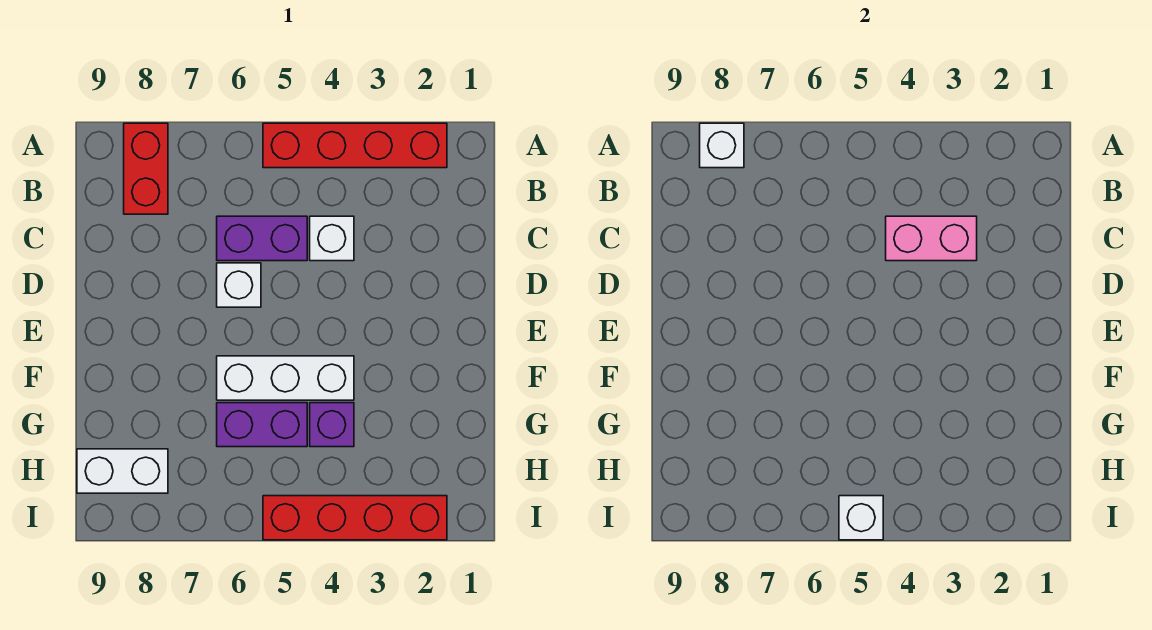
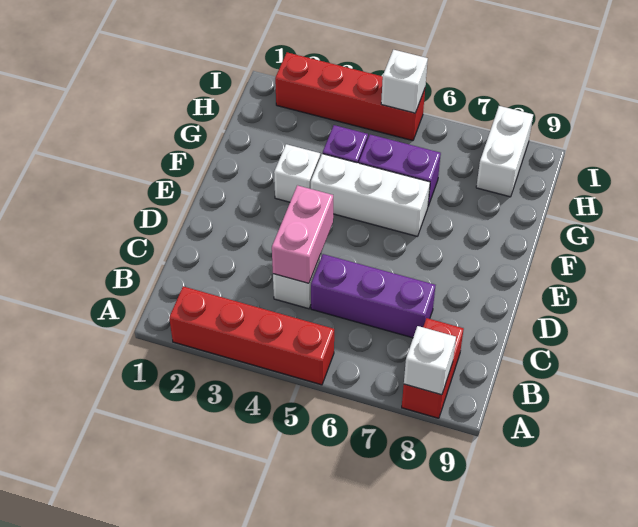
pink brick C3:C4 level 2 -> pink brick C4:D4 level 2
purple brick C5:C6 level 1 -> purple brick C5:C7 level 1
white brick D6 level 1 -> white brick F3 level 1
white brick H8:H9 level 1 -> white brick H8:I8 level 1

